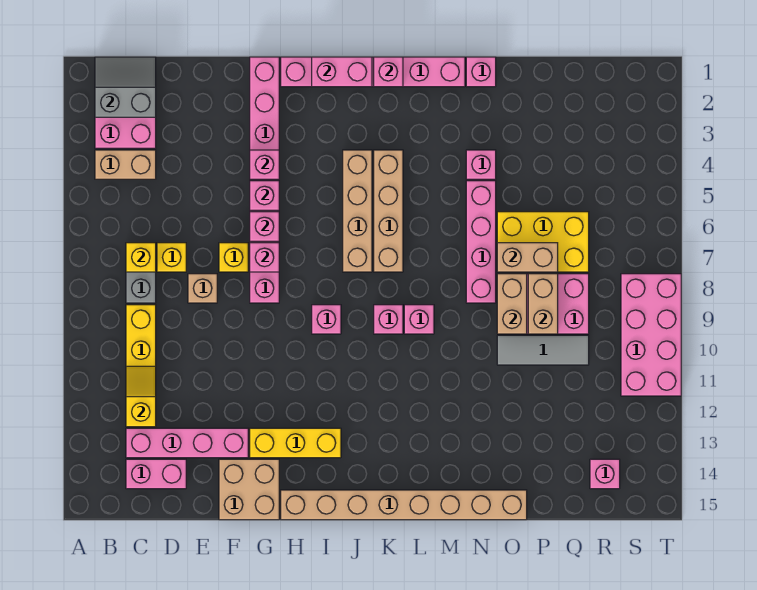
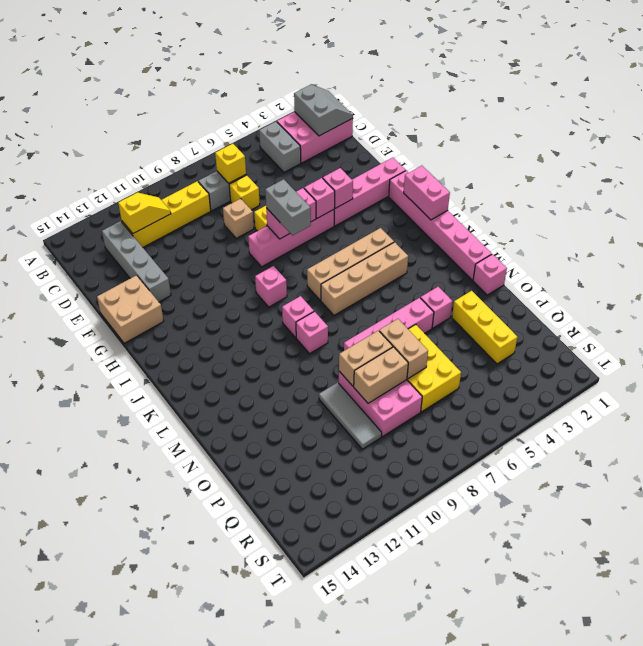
tan brick B4:C4 level 1 -> grey brick B4:C4 level 1
pink brick C13:F13 level 1 -> grey brick C13:F13 level 1
pink brick C14:D14 level 1 -> none
none -> grey brick G7:H7 level 3
yellow brick G13:I13 level 1 -> yellow brick O3:Q3 level 1
tan brick H15:O15 level 1 -> none
pink brick K1 level 2 -> none
pink brick R14 level 1 -> none
pink brick S8:T11 level 1 -> none

